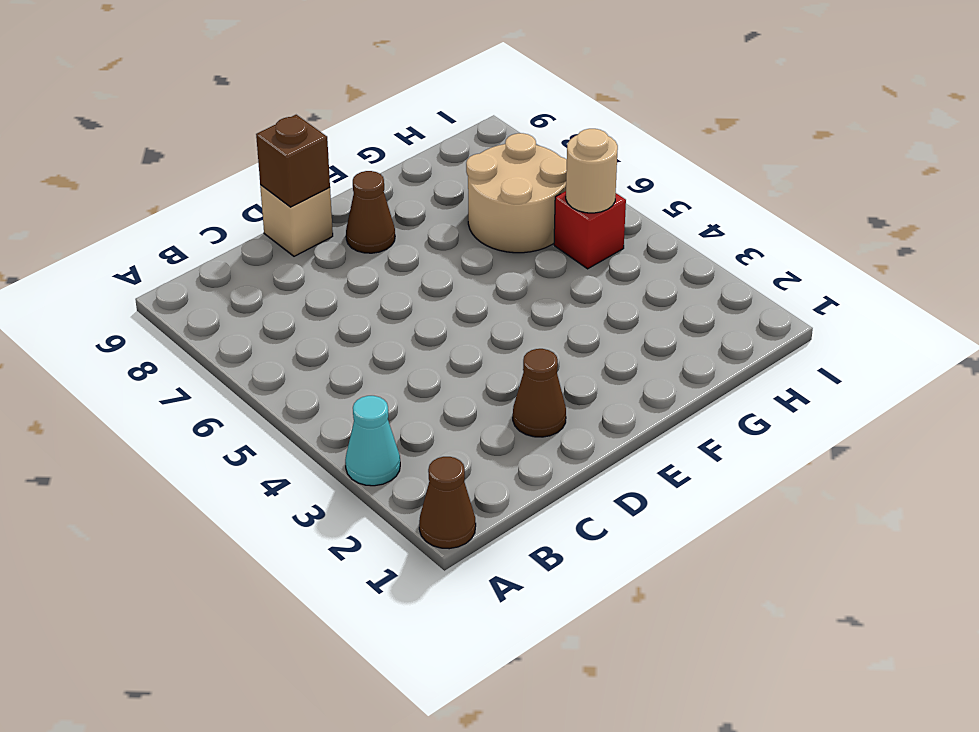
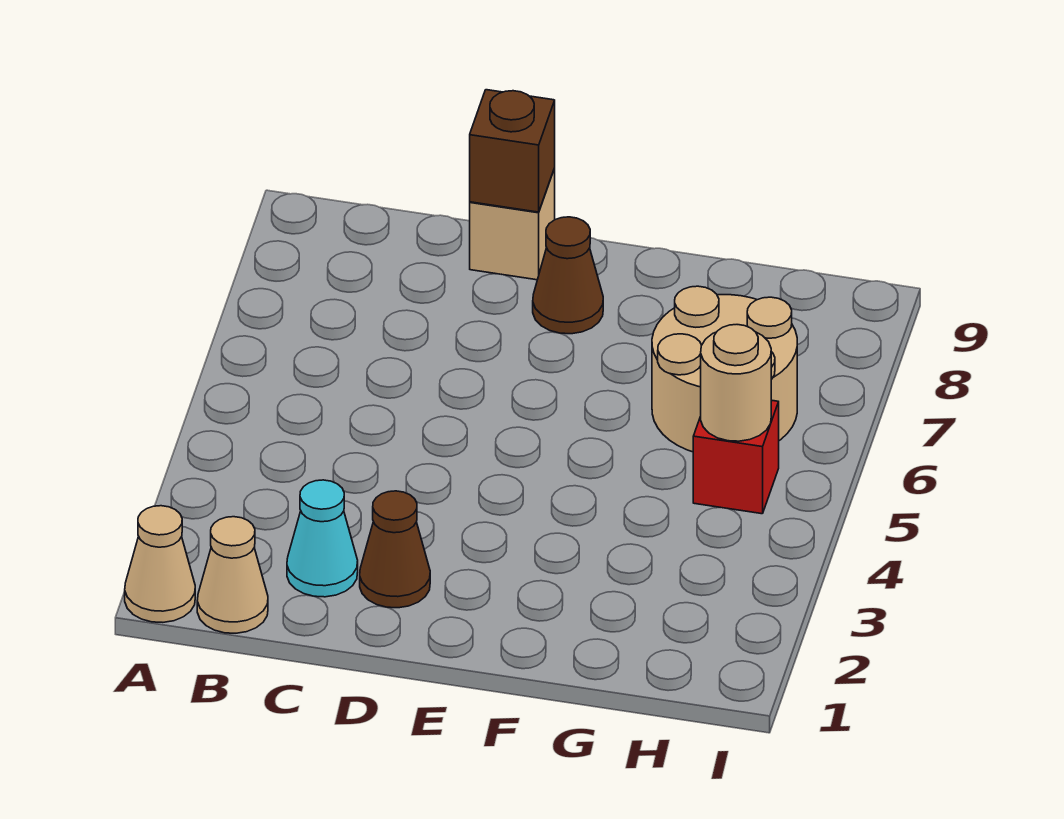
brown cone A1 level 1 -> tan cone A1 level 1
cyan cone A3 level 1 -> cyan cone C2 level 1
none -> tan cone B1 level 1

